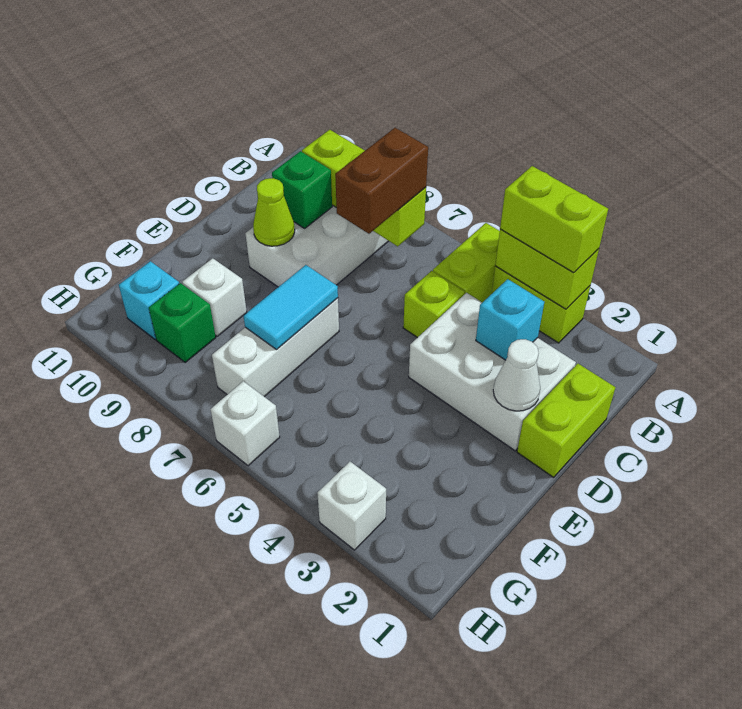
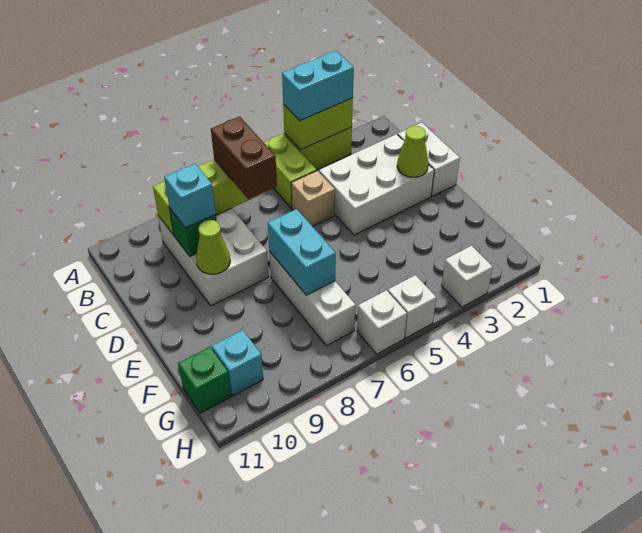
lime brick A3:A4 level 3 -> cyan brick A3:A4 level 3
lime brick C1:D1 level 1 -> white brick C1:D1 level 1
cyan brick C3 level 2 -> cyan brick C9 level 3
lime brick C5 level 1 -> tan brick C5 level 1
white cone D2 level 2 -> lime cone D2 level 2
cyan tile E7:F7 level 2 -> cyan brick E7:F7 level 2
white brick F9 level 1 -> white brick H5 level 1
green brick G9 level 1 -> green brick G11 level 1

